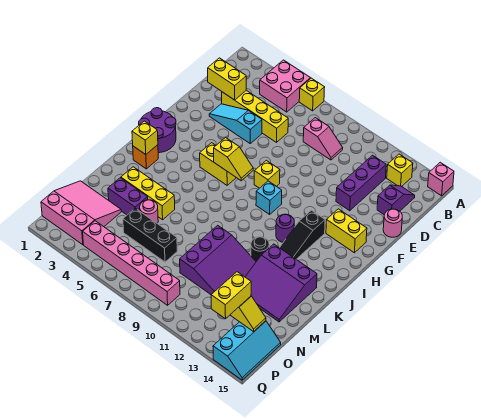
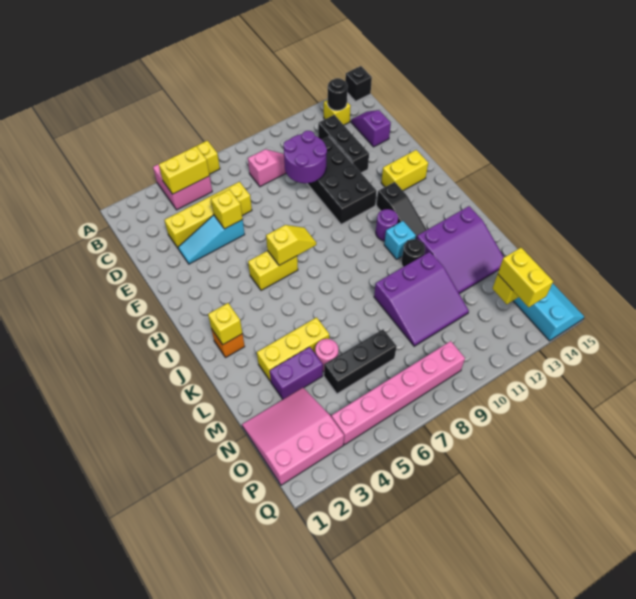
pink brick A15 level 1 -> black brick A15 level 1
none -> black round brick B13 level 2
purple brick C12:E12 level 1 -> black brick C12:E12 level 1
yellow brick D2:D3 level 2 -> yellow brick B4:B5 level 2
none -> black brick D10:G11 level 1
pink round brick E15 level 1 -> none
yellow brick G8 level 1 -> yellow brick E5 level 2
purple round brick H1:I2 level 1 -> purple round brick D9:E10 level 2
cyan brick H9 level 1 -> cyan brick J11 level 1
purple slope L9:N11 level 1 top 9 -> purple slope L9:N11 level 1 top L

